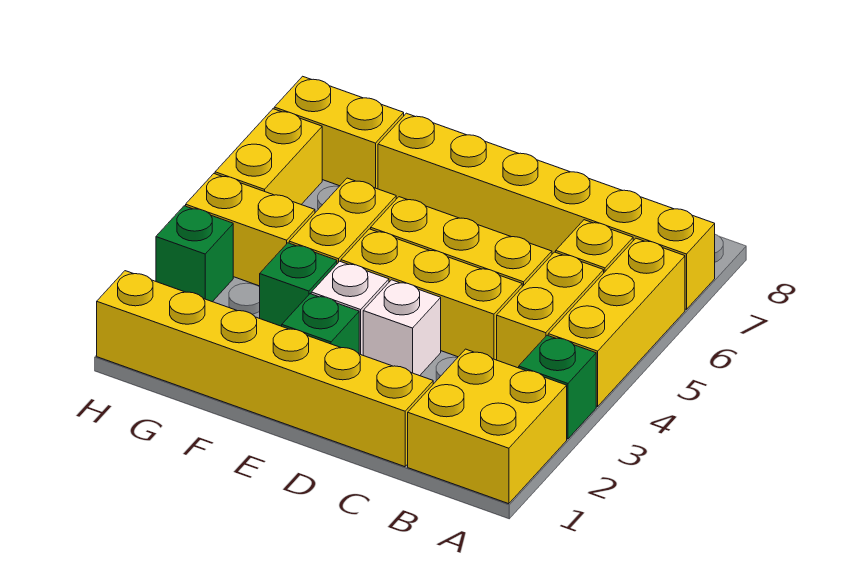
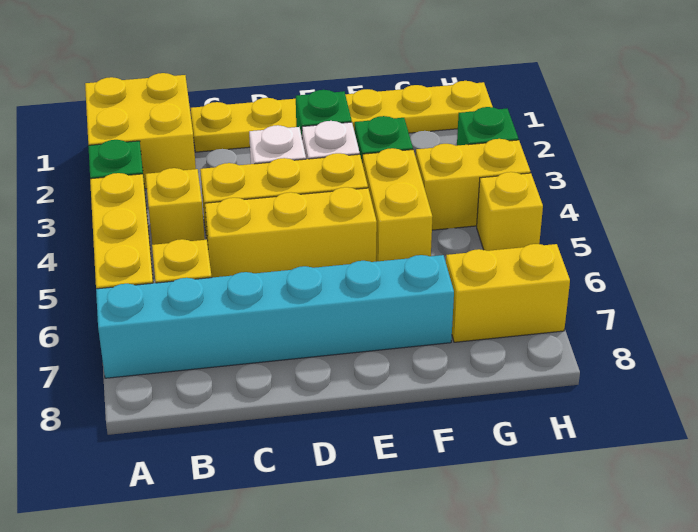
yellow brick A7:F7 level 1 -> cyan brick A7:F7 level 1
yellow brick B4:B5 level 1 -> yellow brick B4 level 1
yellow brick C1:H1 level 1 -> yellow plate C1:H1 level 1
yellow brick H5:H6 level 1 -> yellow brick H5 level 1

